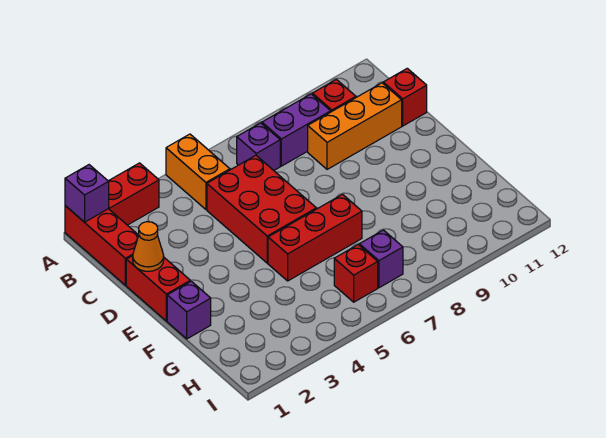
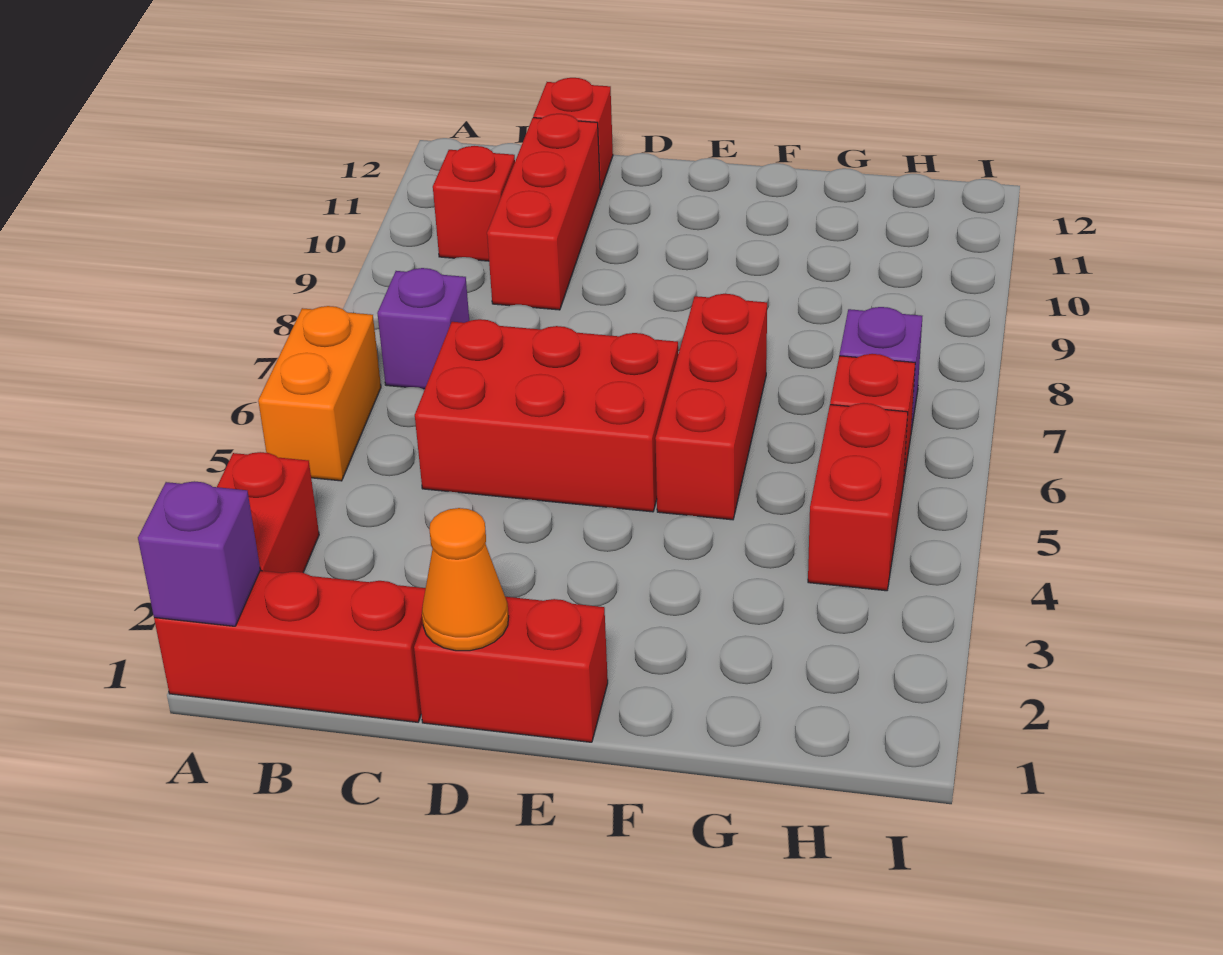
orange brick A5:B5 level 1 -> orange brick A5:A6 level 1
purple brick B8:B9 level 1 -> none
orange brick C9:C11 level 1 -> red brick C9:C11 level 1
purple brick F1 level 1 -> none
none -> red brick H4:H5 level 1

